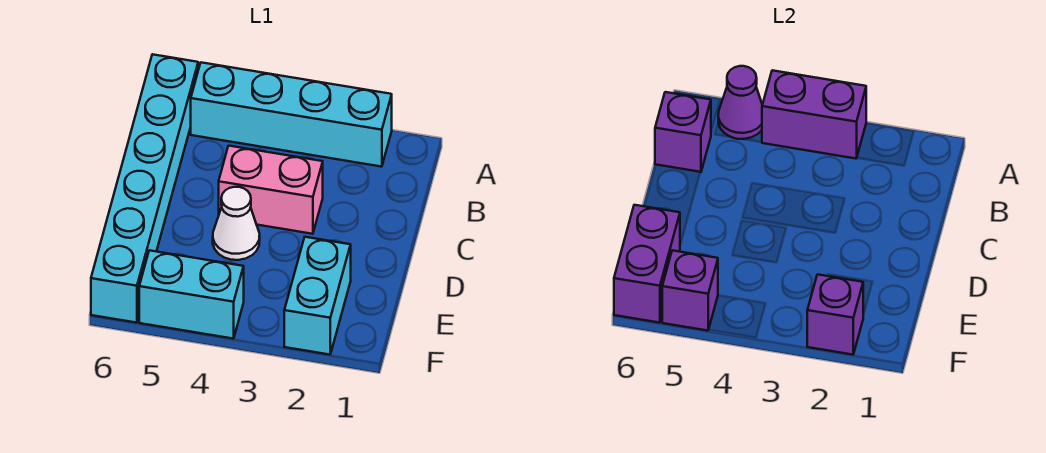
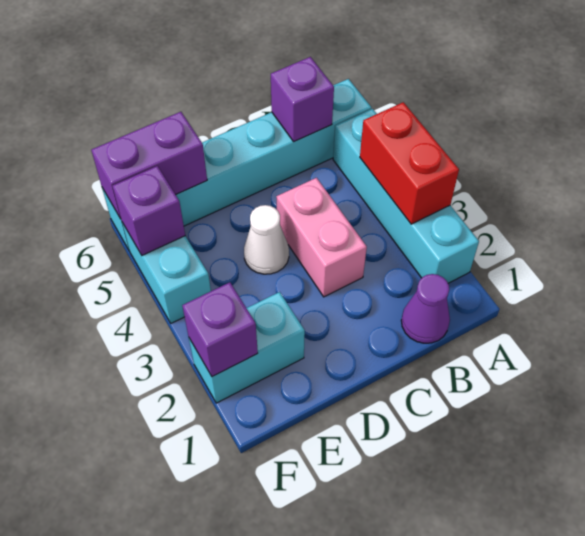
purple brick A3:A4 level 2 -> red brick A3:A4 level 2
purple cone A5 level 2 -> purple cone B1 level 1

